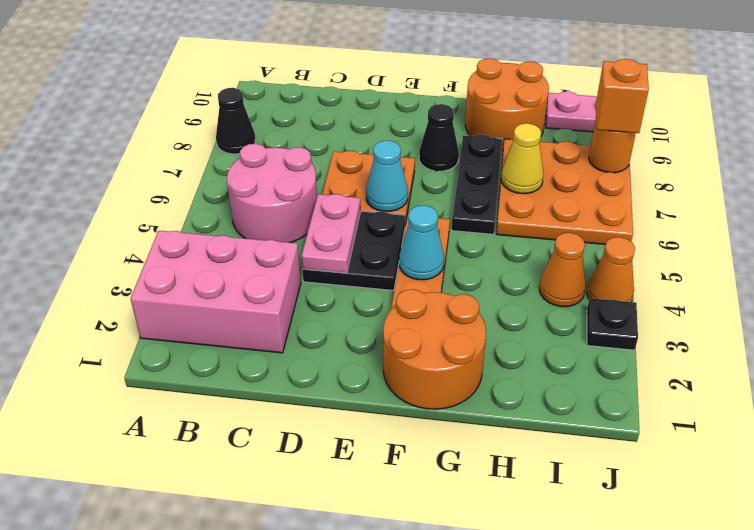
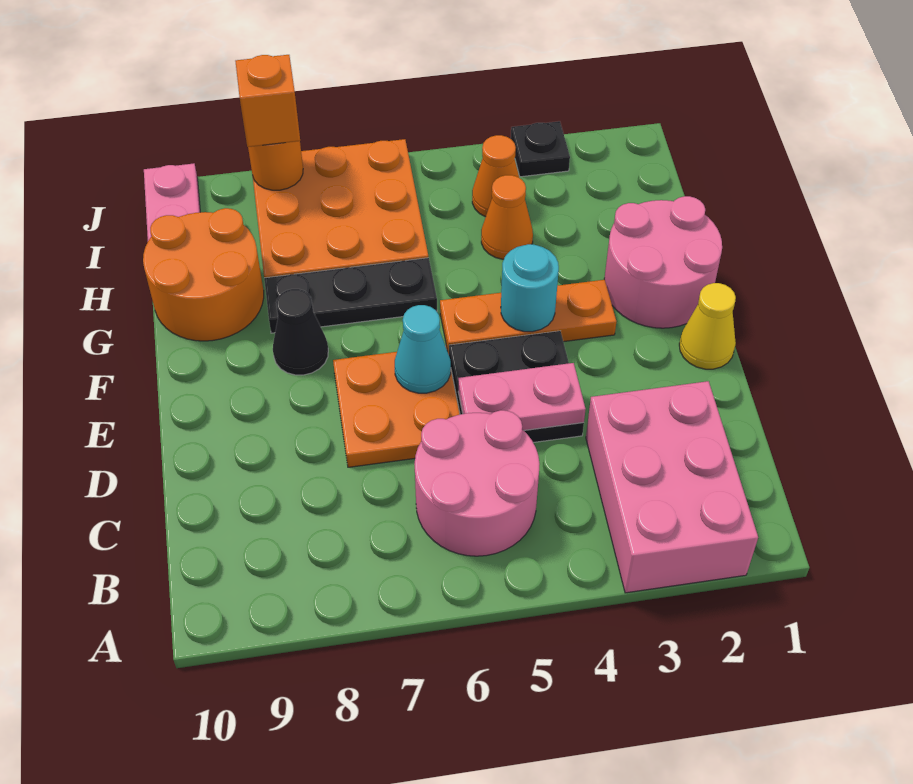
black cone A8 level 1 -> none
orange round brick F1:G2 level 1 -> pink round brick F1:G2 level 1
cyan cone F4 level 2 -> cyan round brick F4 level 2
yellow cone H7 level 2 -> yellow cone E1 level 1
orange cone J4 level 1 -> orange cone H4 level 1

